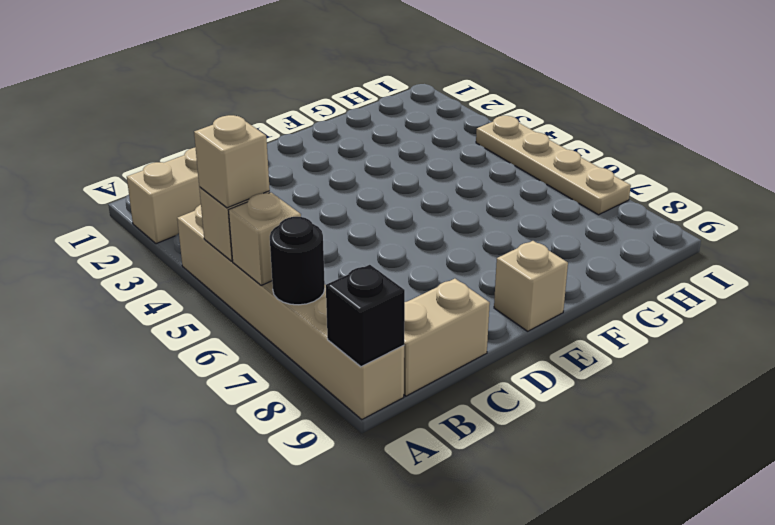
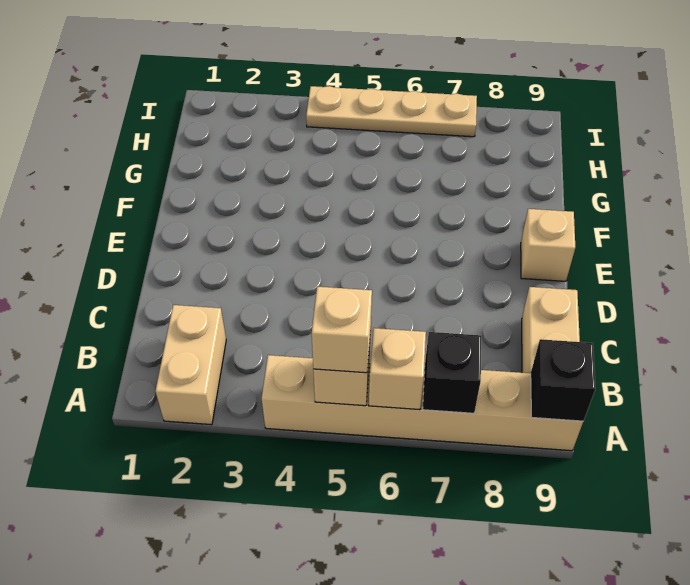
black round brick A7 level 2 -> black brick A7 level 2

